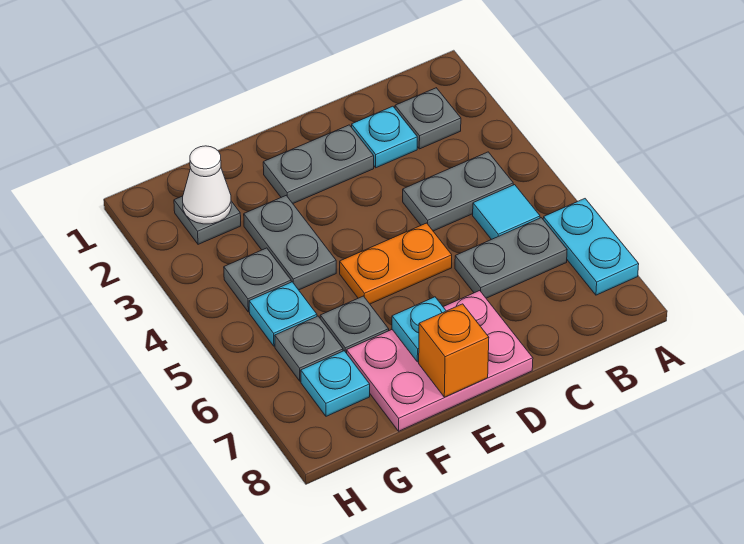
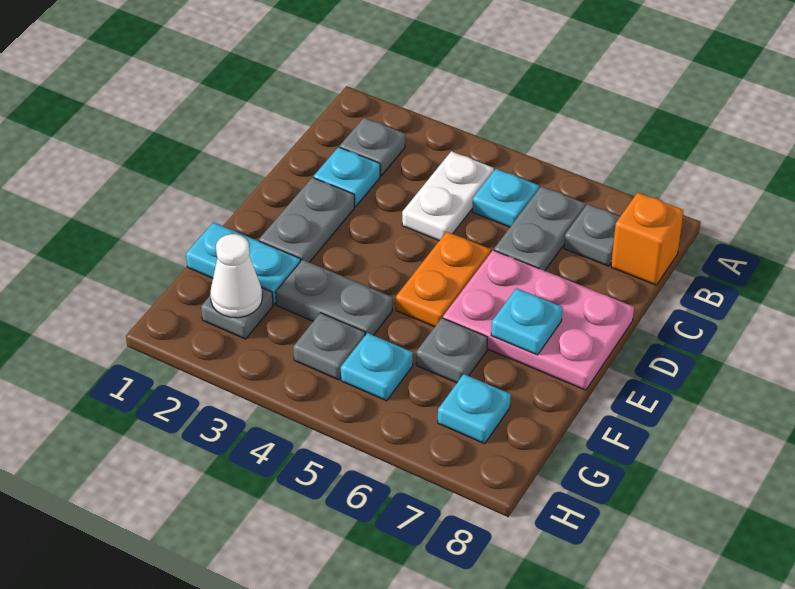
cyan plate A6:A7 level 1 -> cyan plate F1:F2 level 1
grey plate B4:C4 level 1 -> white plate B4:C4 level 1
cyan tile B5 level 1 -> cyan plate B5 level 1
pink plate D7:F8 level 1 -> pink plate D6:E8 level 1
orange brick E8 level 2 -> orange brick B8 level 1
grey plate G6 level 1 -> grey plate B7 level 1

